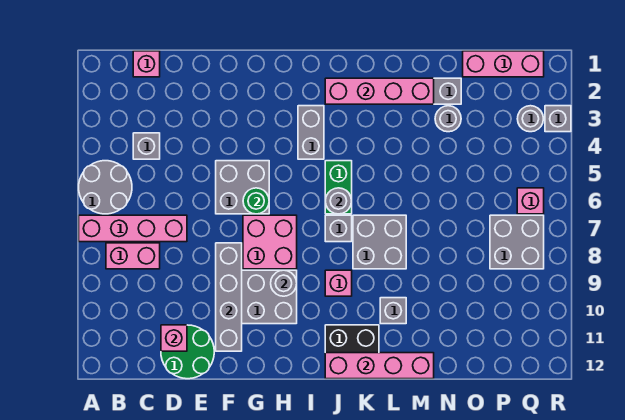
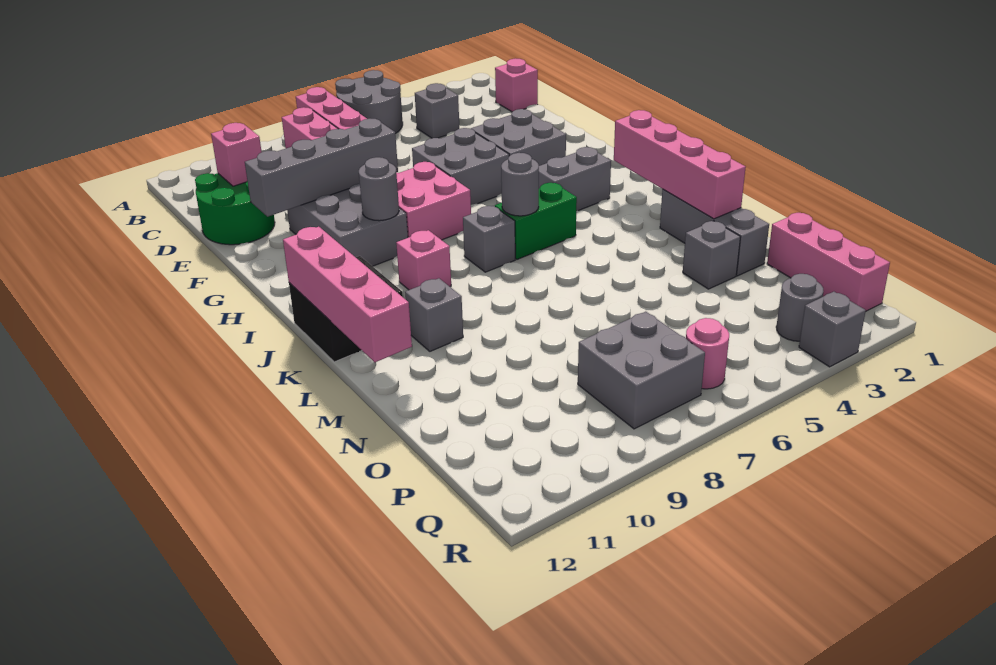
green round brick G6 level 2 -> none
grey brick K7:L8 level 1 -> grey brick F3:G4 level 1
grey round brick N3 level 1 -> grey brick N3 level 1
pink brick Q6 level 1 -> pink round brick Q6 level 1

